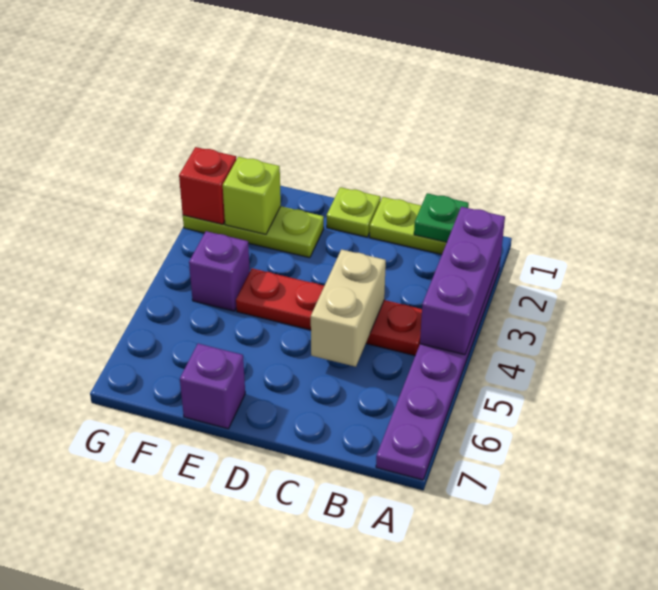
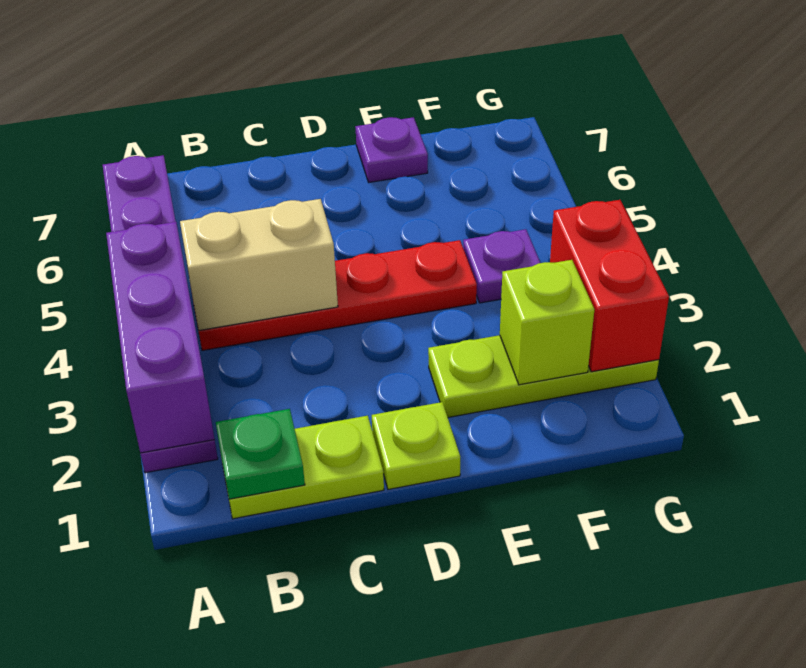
tan brick C4:C5 level 2 -> tan brick B4:C4 level 2
purple brick E7 level 1 -> purple plate E7 level 1
purple brick F4 level 1 -> purple plate F4 level 1
red brick G2 level 2 -> red brick G2:G3 level 2

